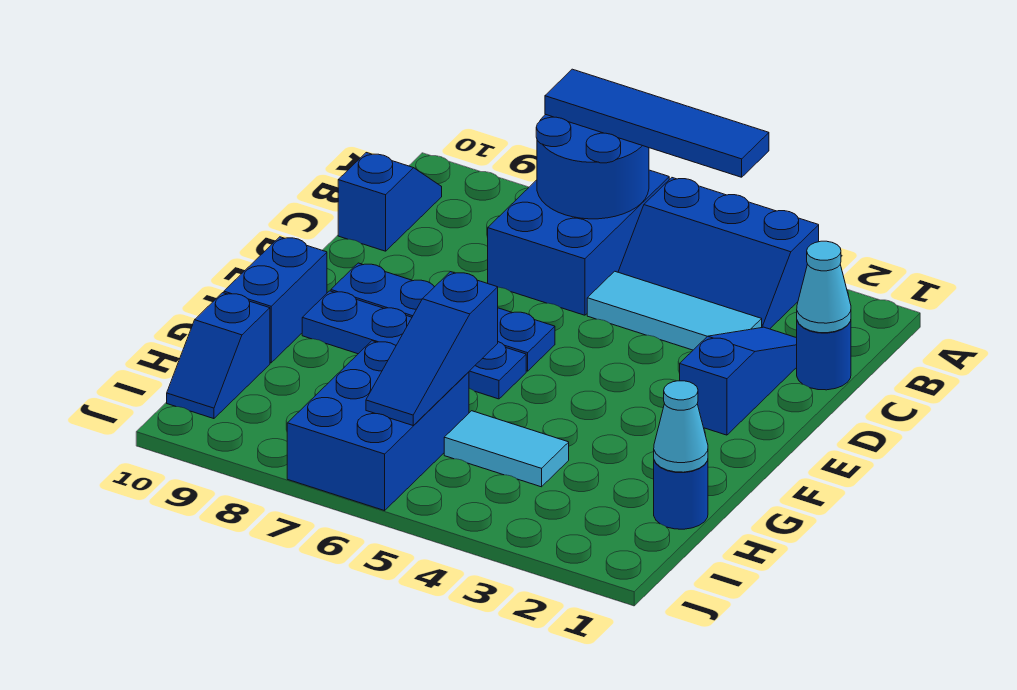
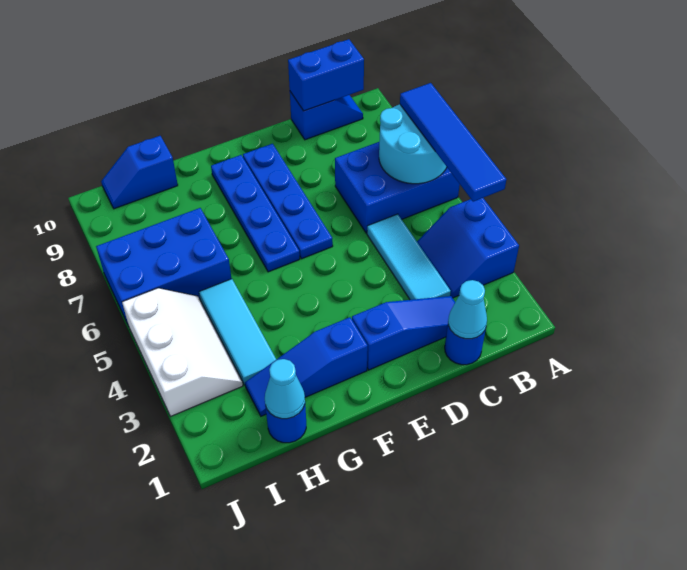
blue slope A3:B5 level 1 top A -> blue slope A3:B4 level 1 top A
blue round brick A6:B7 level 2 -> cyan round brick A6:B7 level 2
blue brick F10:G10 level 1 -> blue brick B10:C10 level 2
blue slope G6:I6 level 2 top G -> blue slope F2:H2 level 1 top F
cyan tile H4:H5 level 1 -> cyan tile H3:H5 level 1
none -> white slope I3:J5 level 1 top J

